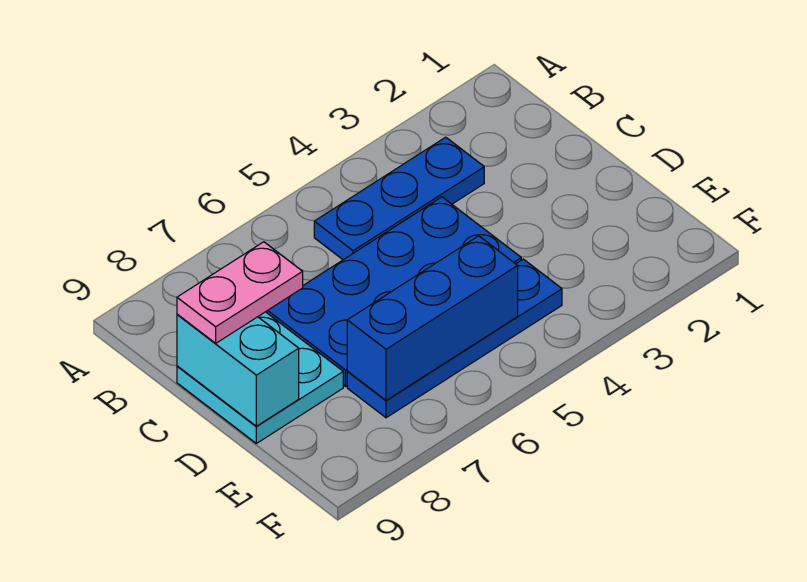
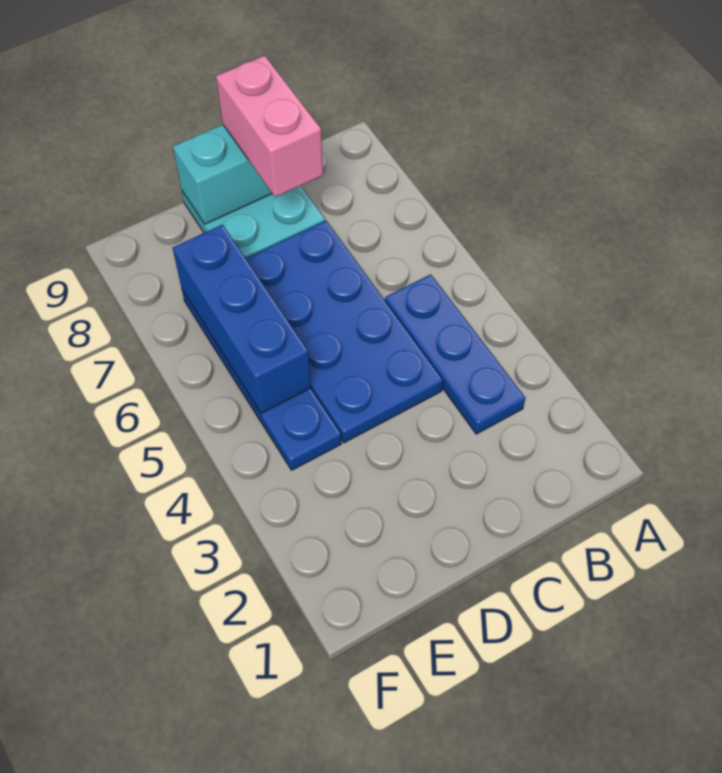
pink plate C8:C9 level 3 -> pink brick C8:C9 level 3

